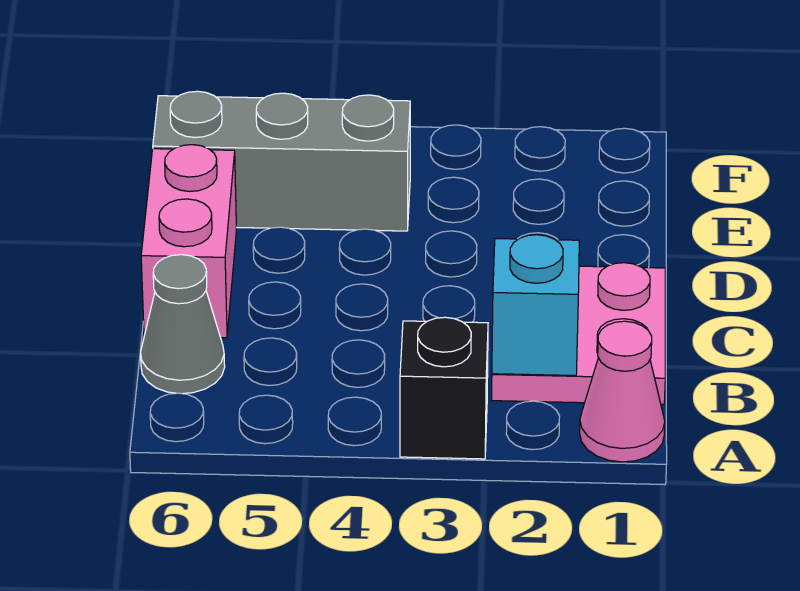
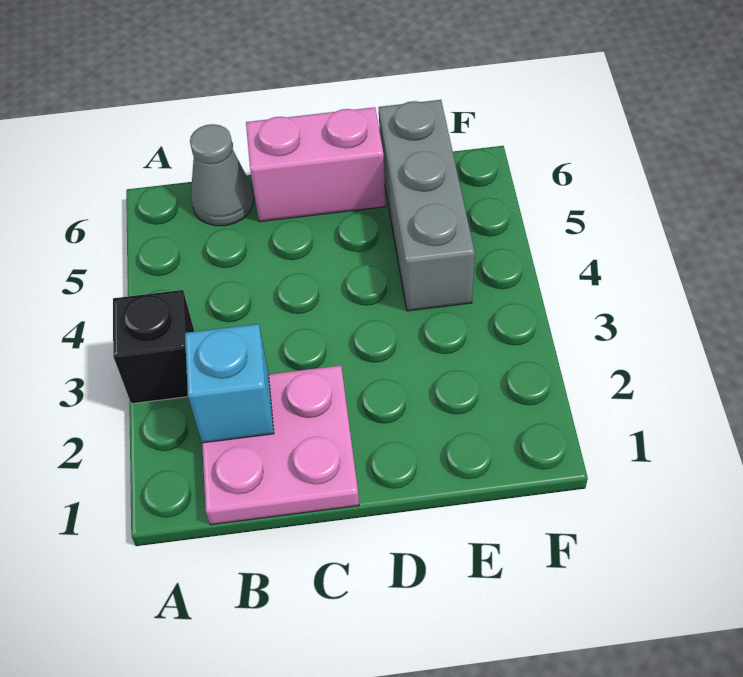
pink cone A1 level 1 -> none

